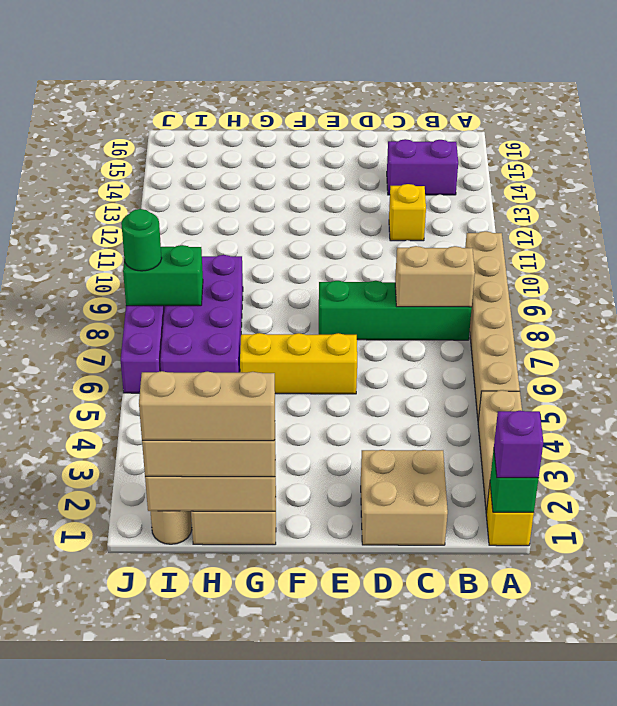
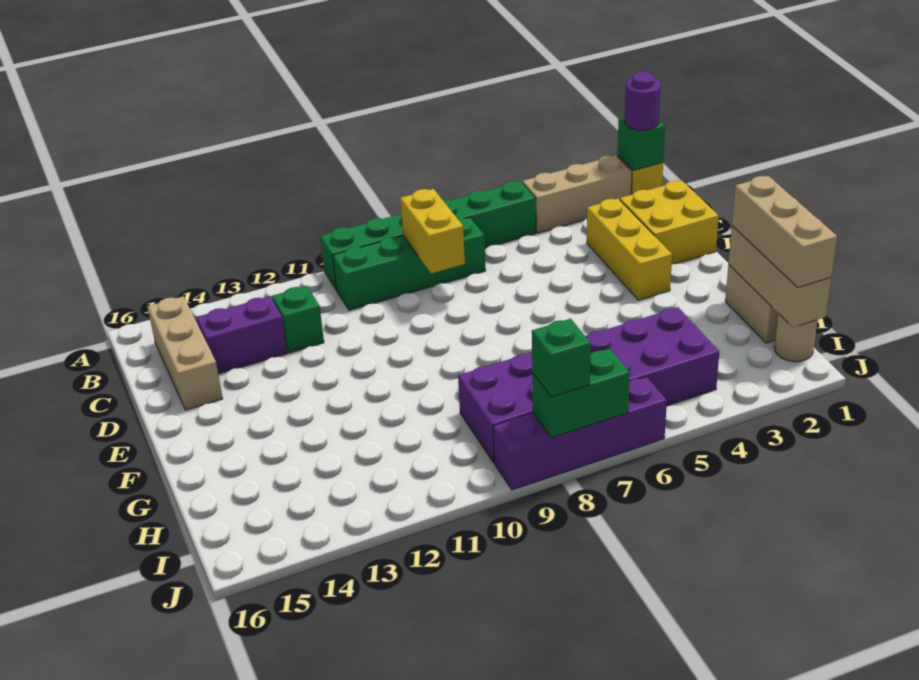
purple brick A1 level 3 -> purple round brick A1 level 3
tan brick A5:A10 level 1 -> green brick A5:A10 level 1
green brick B8:E8 level 1 -> green brick B7:B10 level 1
tan brick B8:C8 level 2 -> yellow brick B8:C8 level 2
purple brick B14:C14 level 1 -> purple brick C13:C14 level 1
tan brick C1:D2 level 1 -> yellow brick C1:D2 level 1
yellow brick C12 level 1 -> green brick C12 level 1
yellow brick E6:G6 level 1 -> yellow brick C3:E3 level 1
tan brick G1:I1 level 4 -> tan brick B15:D15 level 1
purple brick H6:I9 level 1 -> purple brick H4:I9 level 1
green brick I8:J8 level 2 -> green brick J7:J8 level 2
green round brick J8 level 3 -> green brick J8 level 3

